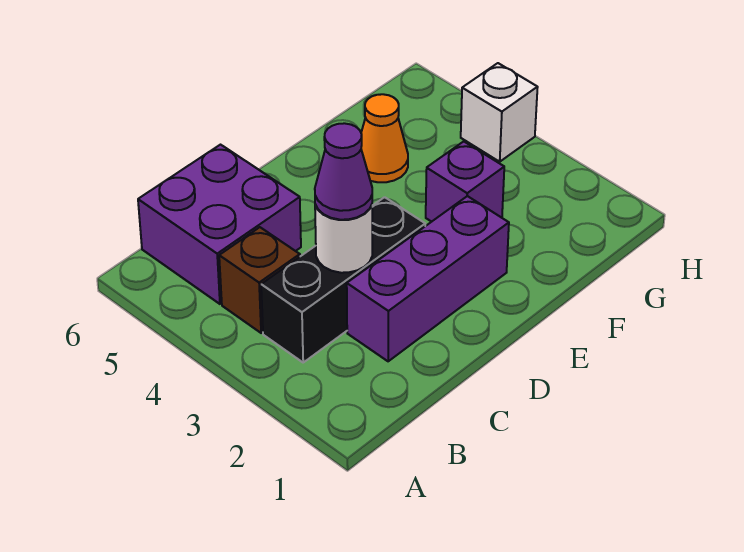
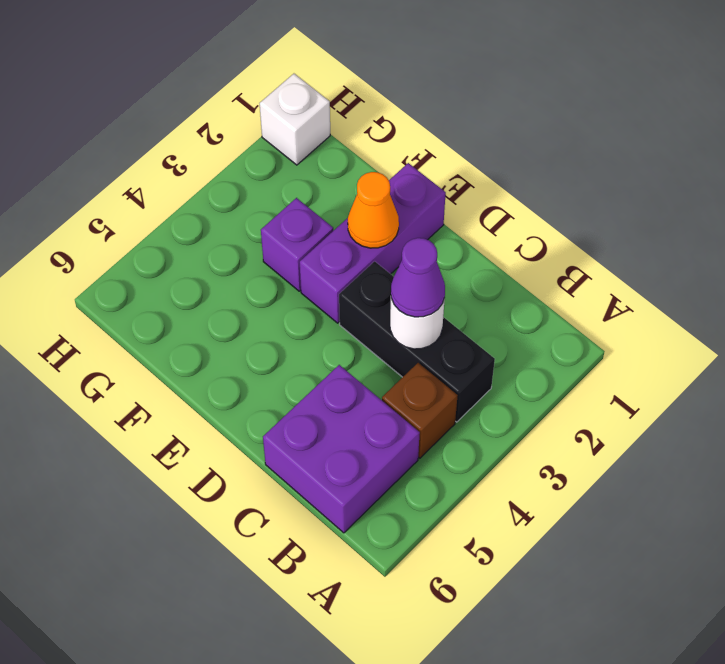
purple brick C2:E2 level 1 -> purple brick E1:E3 level 1
orange cone F5 level 1 -> orange cone E2 level 2
white brick H4 level 1 -> white brick H1 level 1

